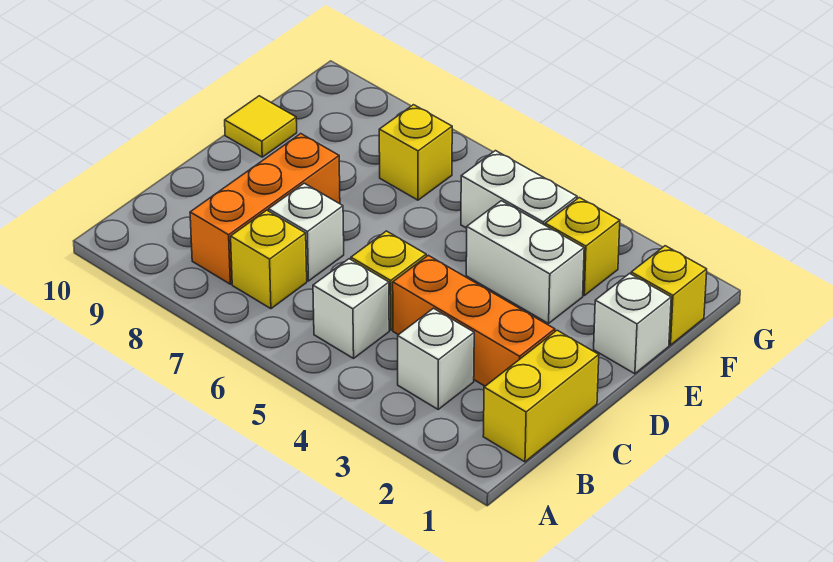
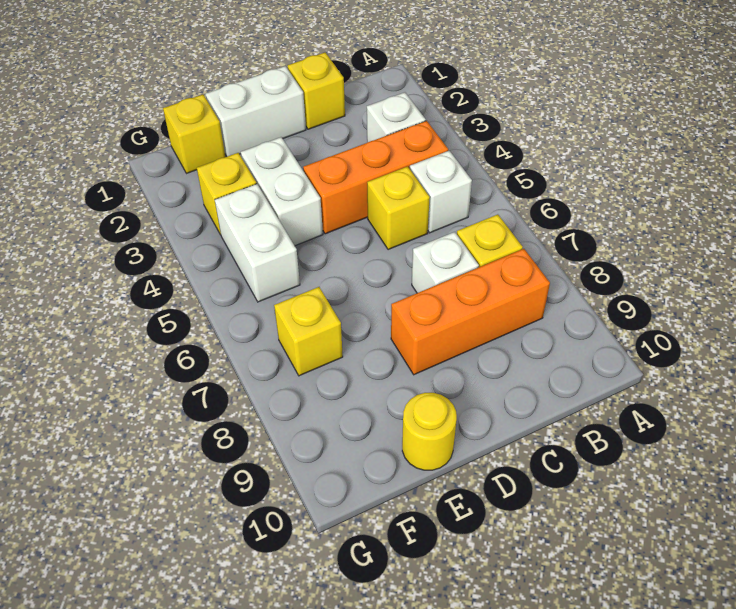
yellow brick B1:C1 level 1 -> yellow brick C1 level 1
orange brick C2:C4 level 1 -> orange brick B4:D4 level 1
white brick E1 level 1 -> white brick D1:E1 level 1
yellow tile E10 level 1 -> yellow round brick E10 level 1

